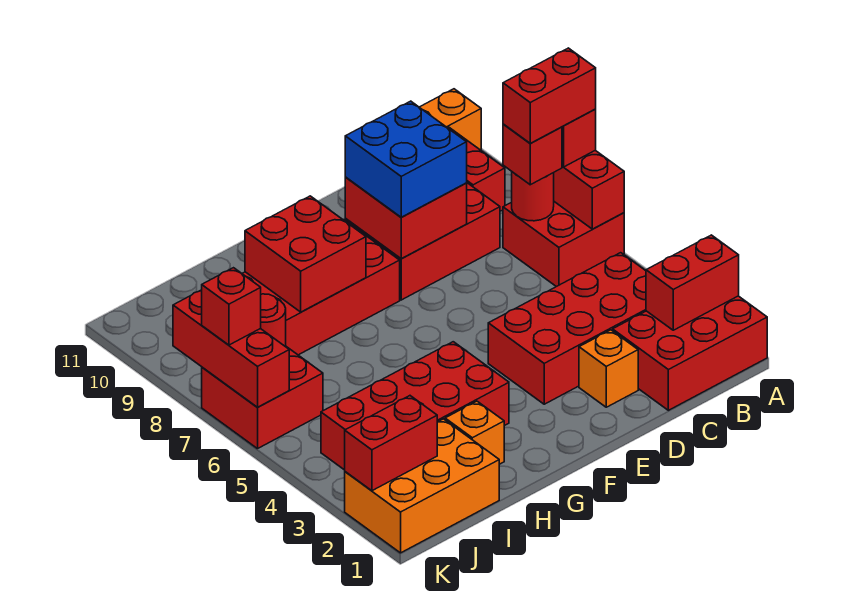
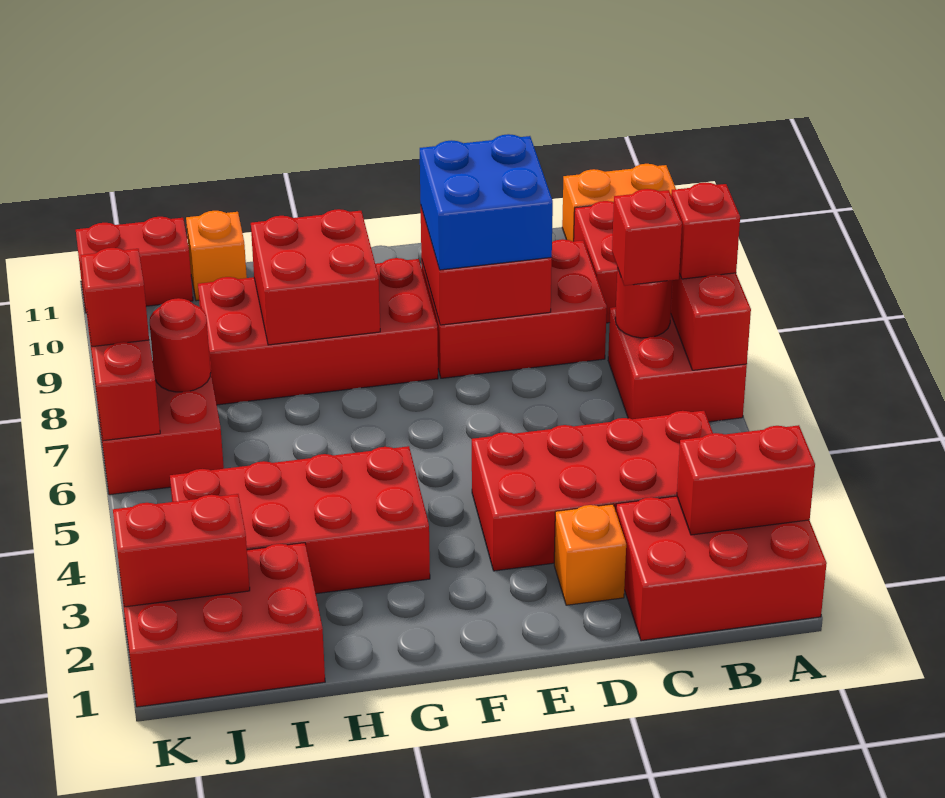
red brick A7:B7 level 4 -> red brick J11:K11 level 1
orange brick H2 level 1 -> orange brick I11 level 1
orange brick I1:K2 level 1 -> red brick I1:K2 level 1

